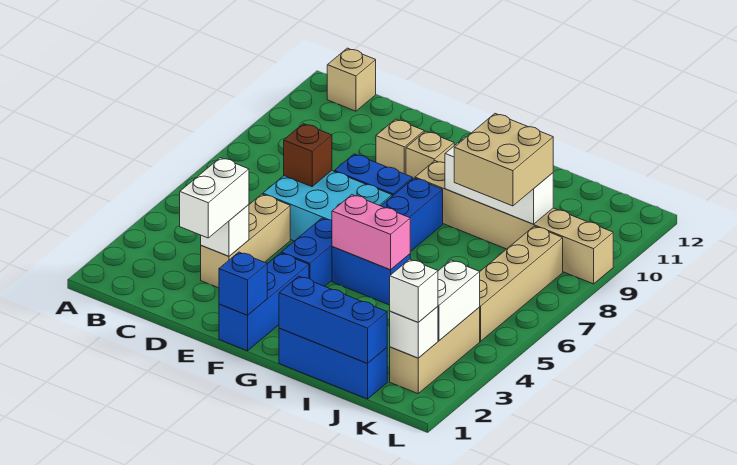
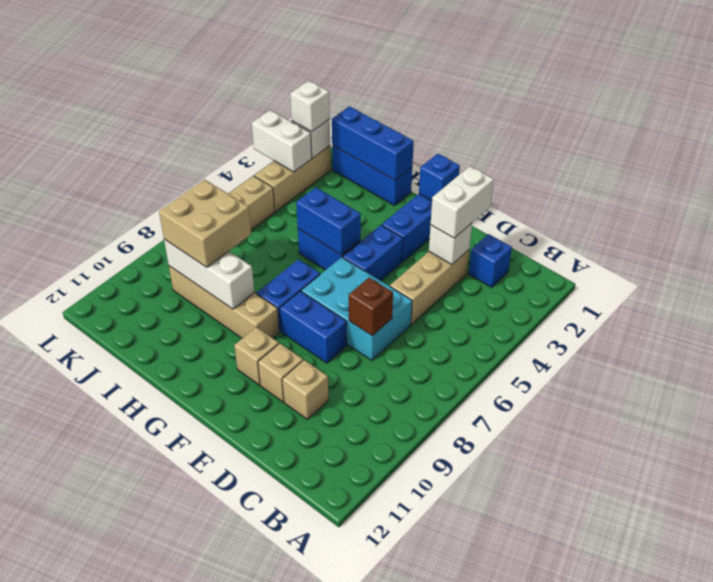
tan brick B12 level 1 -> tan brick D10 level 1
none -> blue brick C2 level 1
pink brick G5:H5 level 2 -> blue brick G5:H5 level 2
tan brick G9:L9 level 1 -> tan brick G9:J9 level 1
white brick K3:K4 level 2 -> white brick K3:L3 level 2

